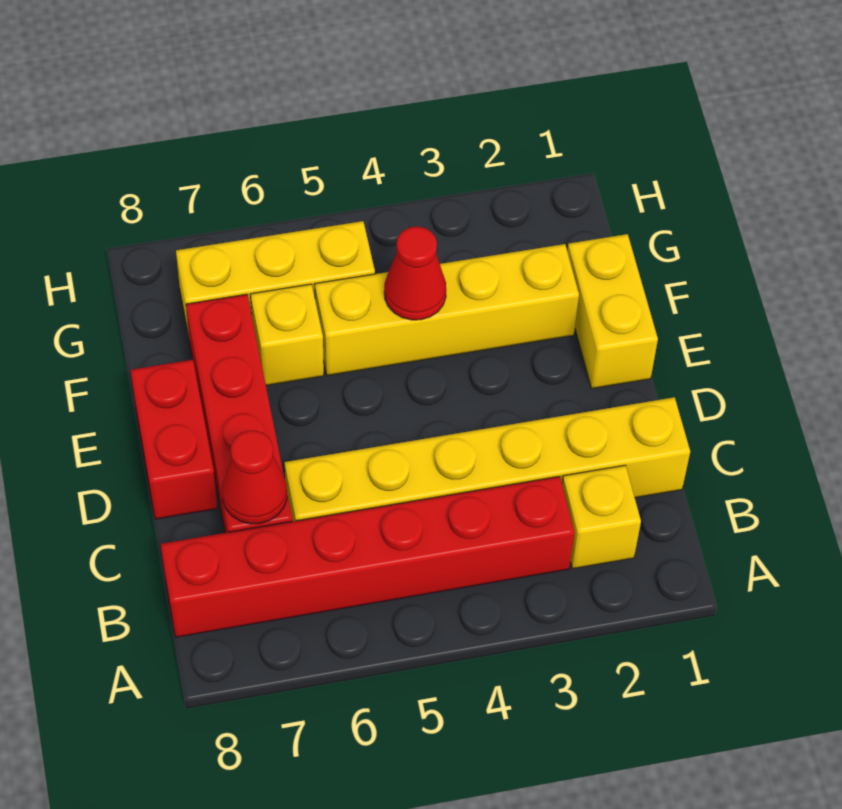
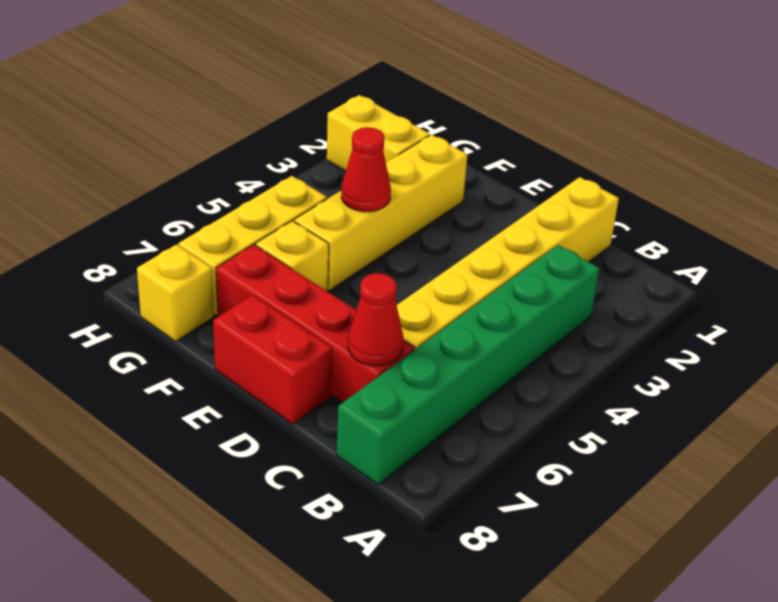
yellow brick B2 level 1 -> yellow brick G8 level 1
red brick B3:B8 level 1 -> green brick B3:B8 level 1
yellow brick E1:F1 level 1 -> yellow brick G2:H2 level 1

